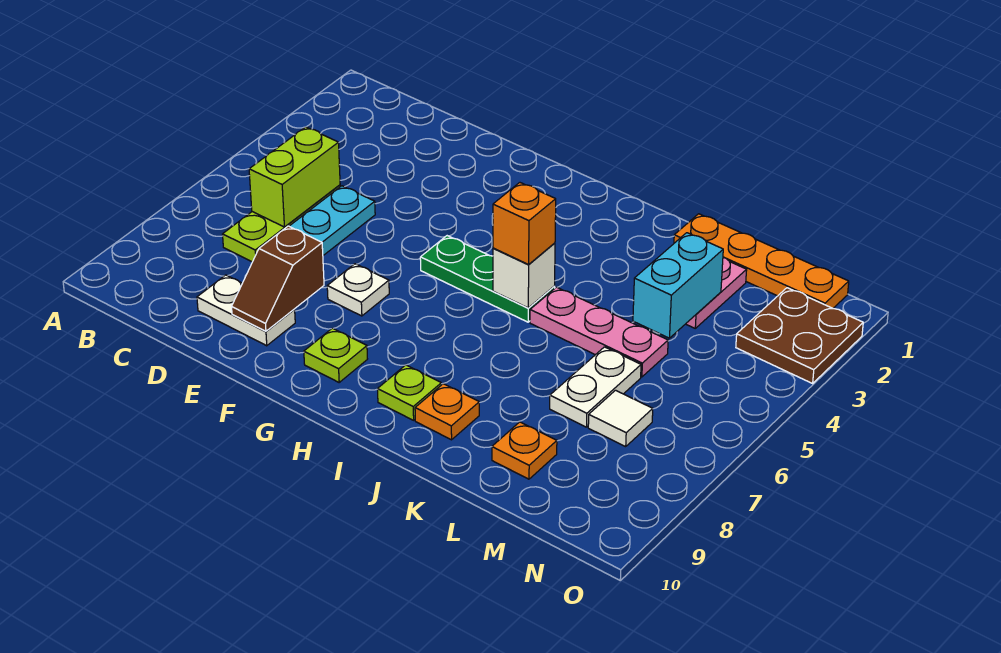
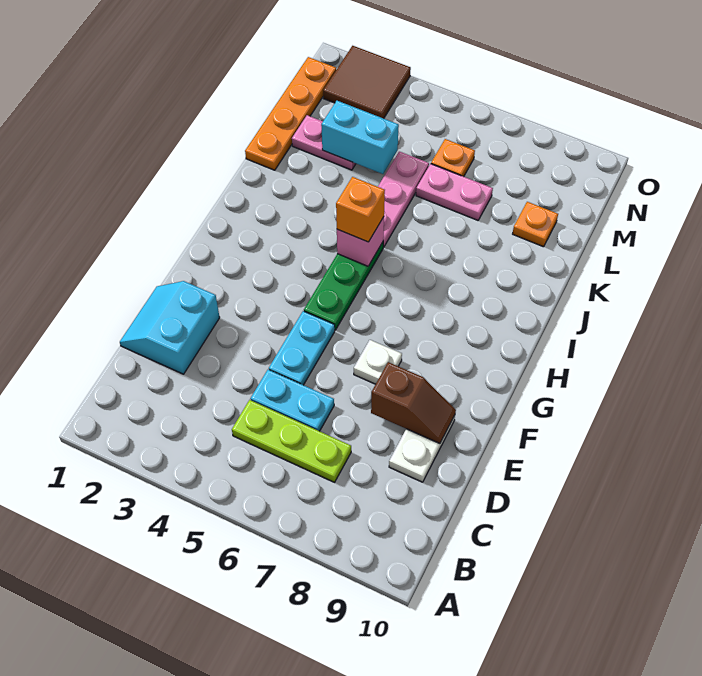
lime brick C5:C6 level 2 -> none
none -> cyan slope D1:E2 level 1 top 2
none -> cyan plate E5:F5 level 1
lime plate G9 level 1 -> none
white brick I5 level 2 -> pink brick I5 level 2
lime plate I9 level 1 -> none
orange plate J9 level 1 -> orange plate M6 level 1
white plate L6:L7 level 1 -> pink plate L6:L7 level 1
white tile M7 level 1 -> none
brown plate N2:O3 level 1 -> brown tile N2:O3 level 1

